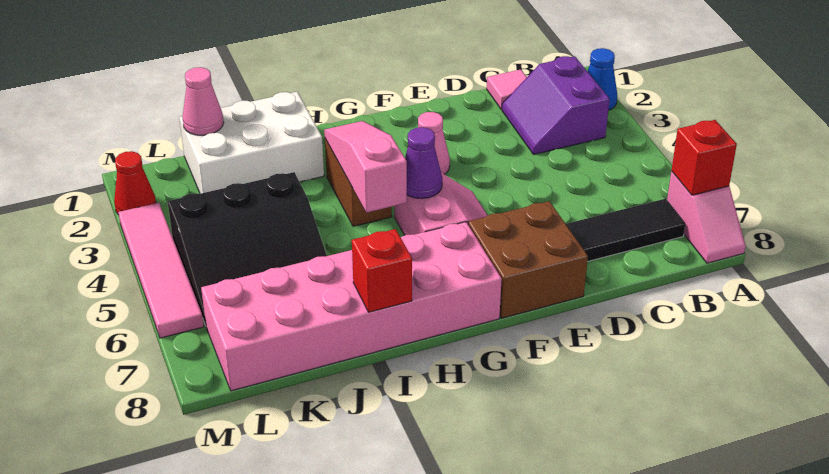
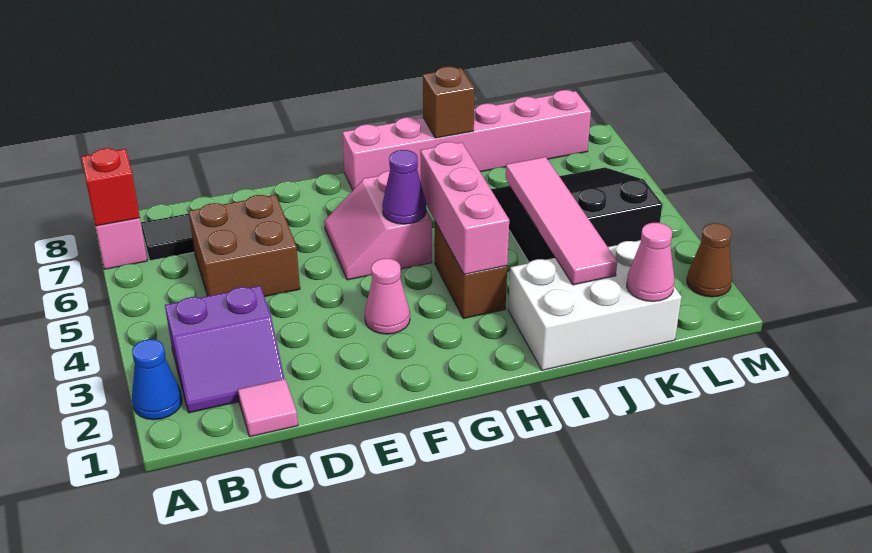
purple slope B2:C3 level 1 top B -> purple slope B2:C3 level 1 top 3
brown brick E7:F8 level 1 -> brown brick C5:D6 level 1
pink brick G7:L8 level 1 -> pink brick G8:L8 level 1
pink slope H3:H5 level 2 top 5 -> pink brick H3:H5 level 2
red brick I8 level 2 -> brown brick I8 level 2
red cone M2 level 1 -> brown cone M2 level 1
pink tile M3:M6 level 1 -> pink tile J2:J5 level 2

